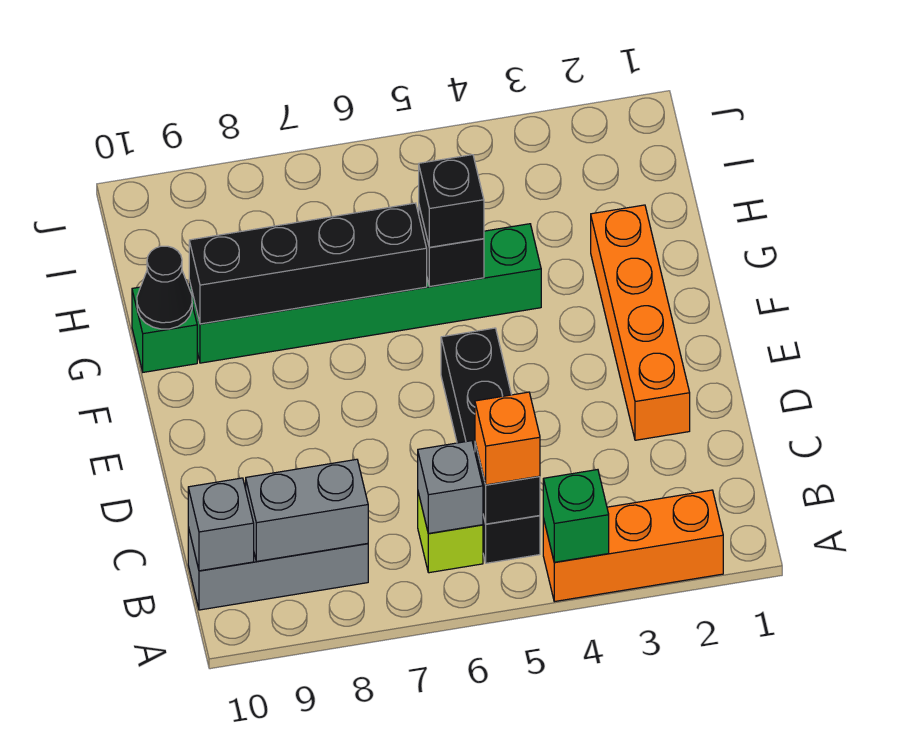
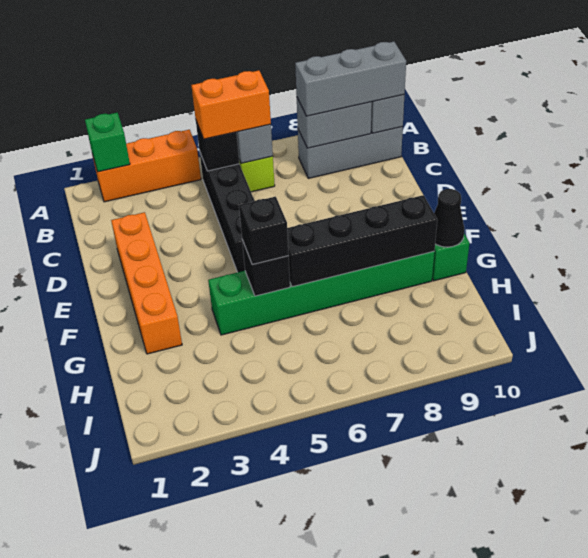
green brick A4 level 2 -> green brick A2 level 2
orange brick B5 level 3 -> orange brick B5:B6 level 3
none -> grey brick B8:B10 level 3

